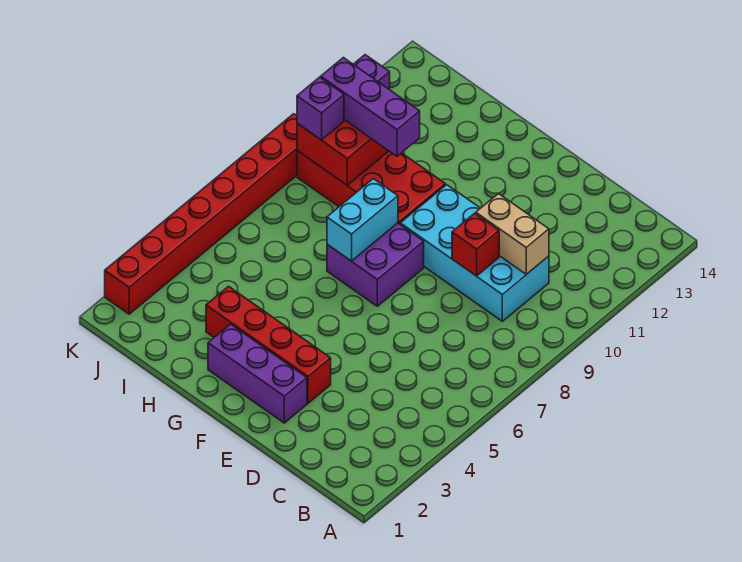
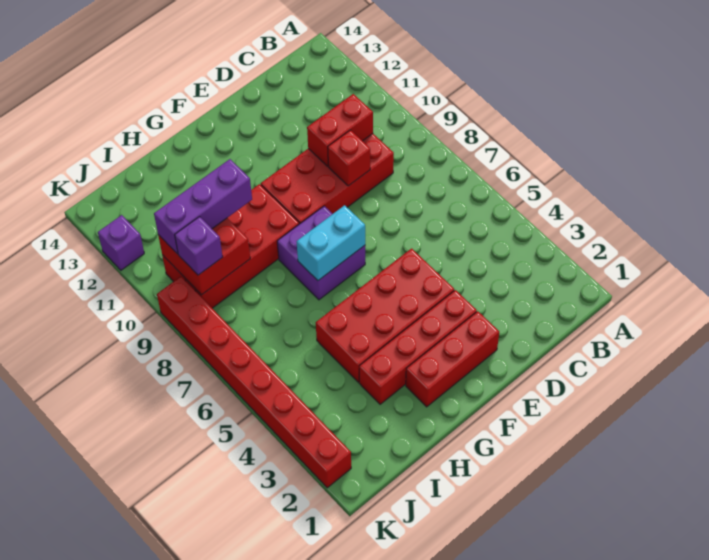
cyan brick C9:F10 level 1 -> red brick C9:F10 level 1
tan brick C10:D10 level 2 -> red brick C10:D10 level 2
purple brick E2:G2 level 1 -> red brick E2:G2 level 1
none -> red brick E4:H5 level 1
cyan brick G7:G8 level 2 -> cyan brick F7:G7 level 2

